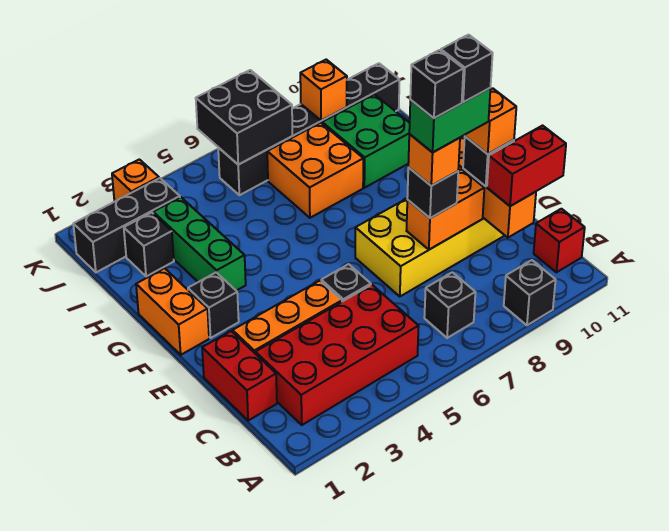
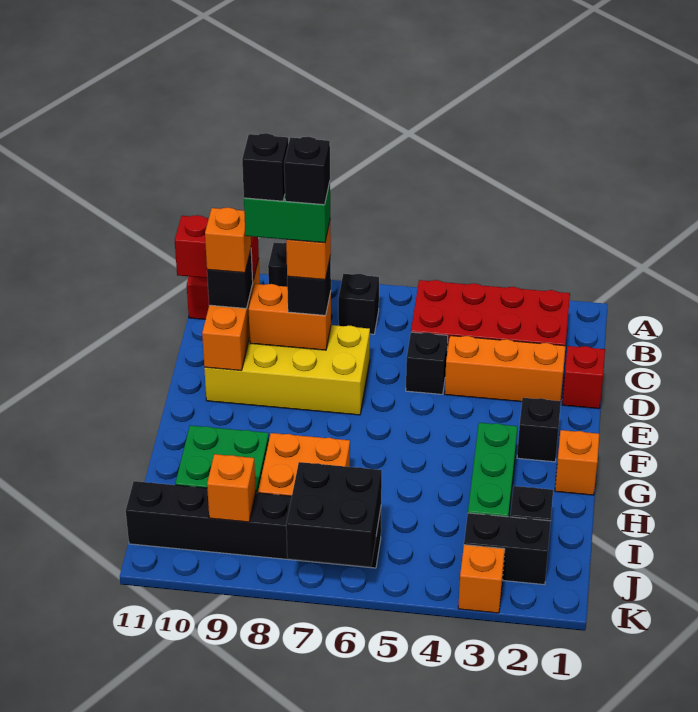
red brick C1:D1 level 1 -> red brick D1 level 1
orange brick F1:G1 level 1 -> orange brick G1 level 1
black brick J1:J3 level 1 -> black brick J2:J3 level 1

